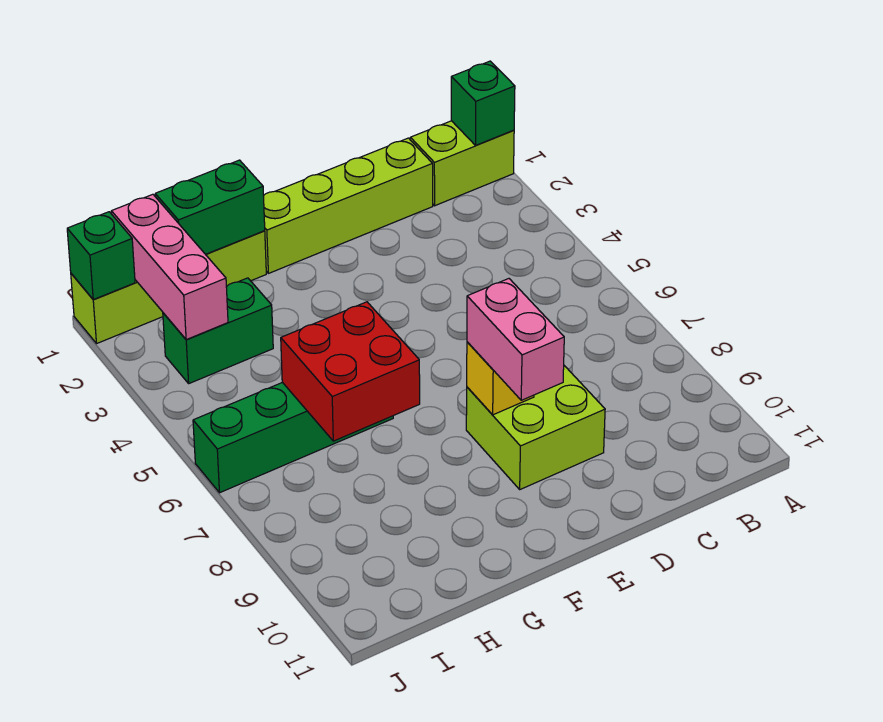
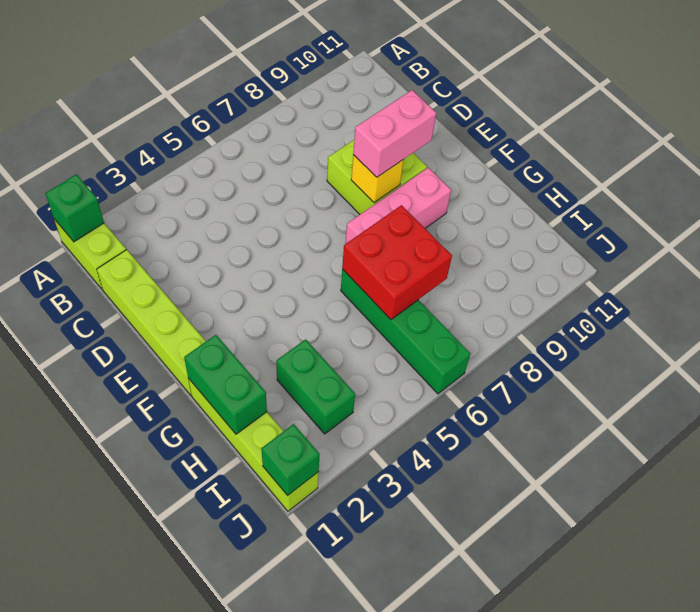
pink brick I1:I3 level 2 -> pink brick F7:F9 level 1

